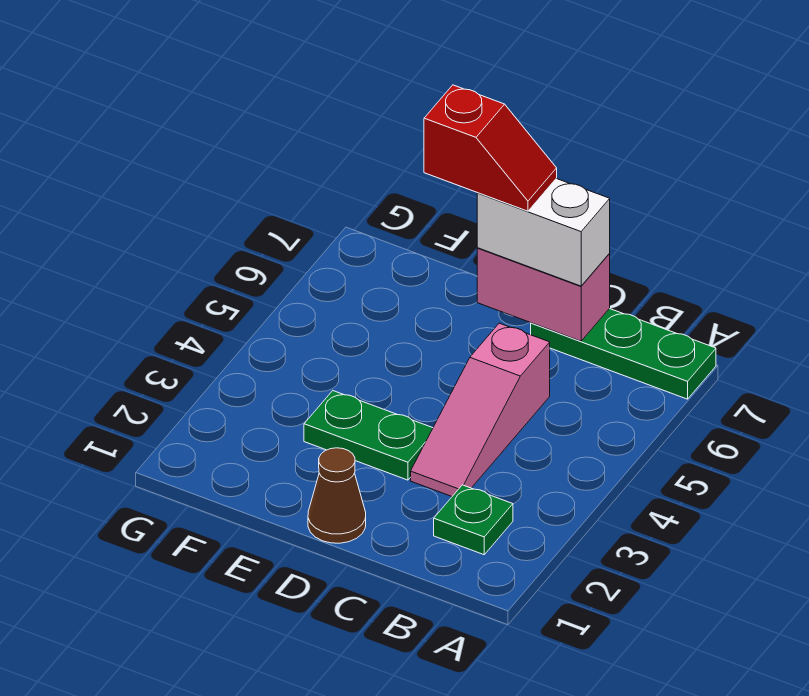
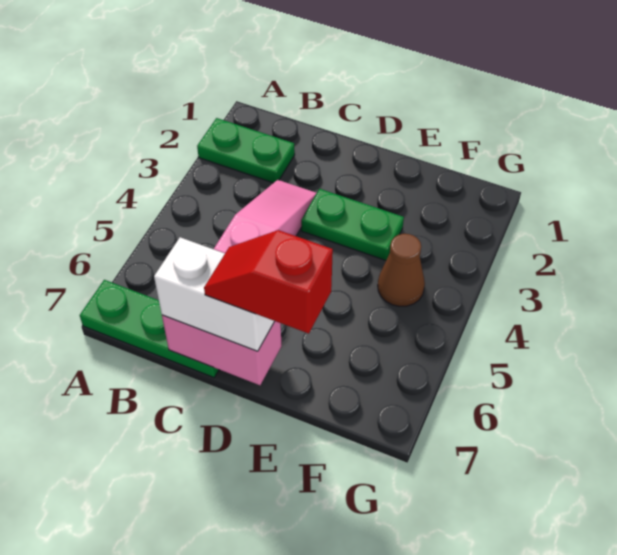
green plate B2 level 1 -> green plate A2:B2 level 1
brown cone D1 level 1 -> brown cone F4 level 1

